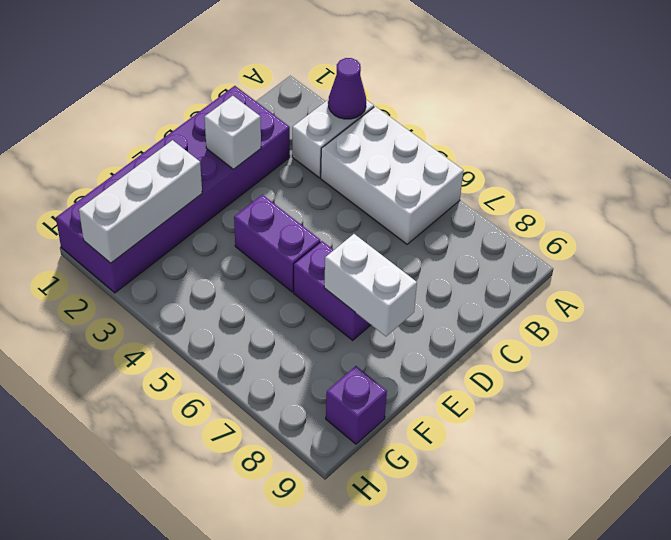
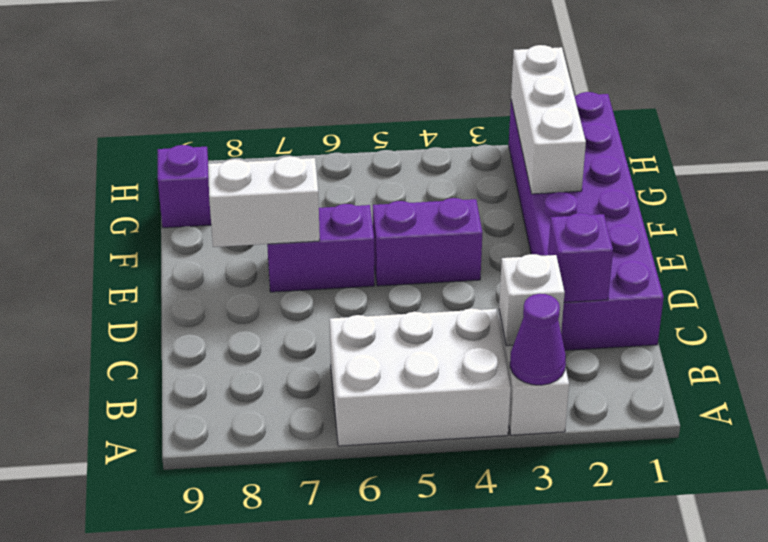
none -> purple brick C2 level 2
white brick D2 level 2 -> white brick B3 level 2

